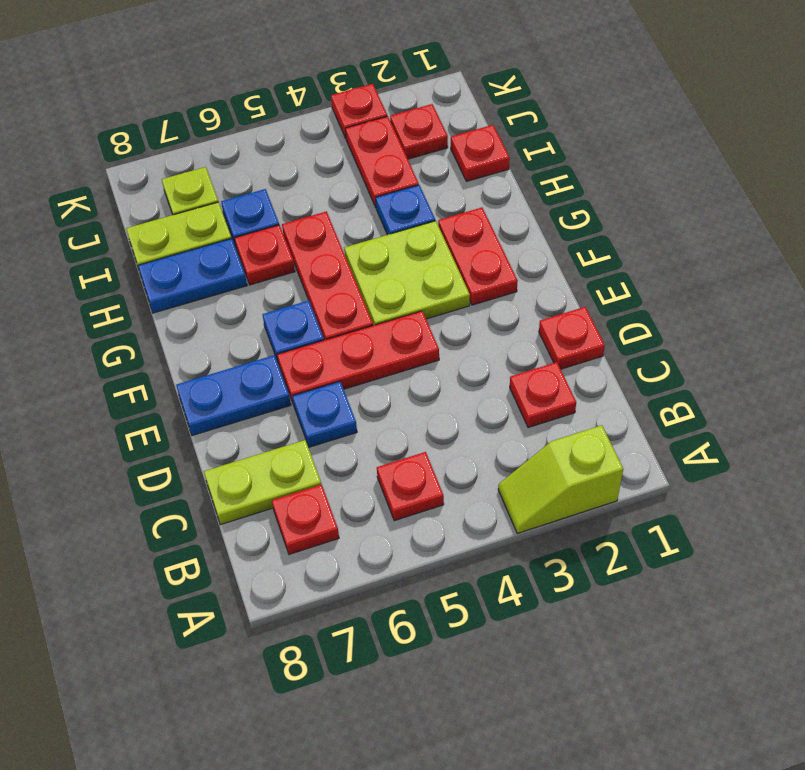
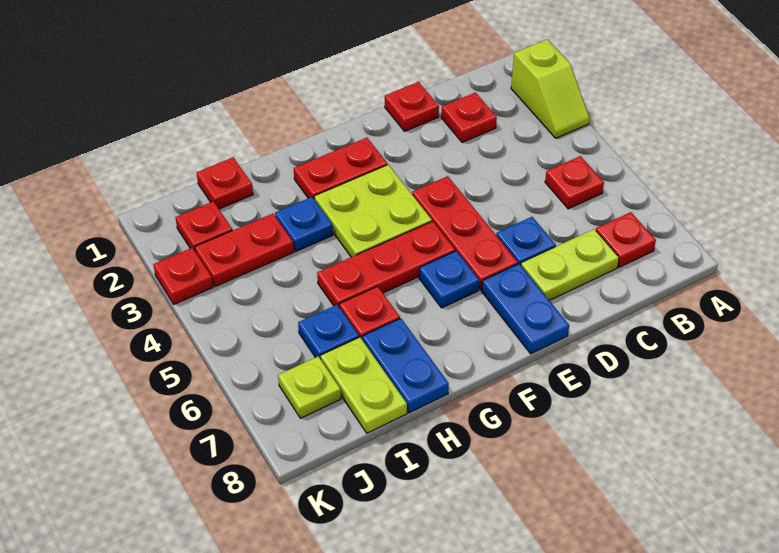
lime plate C7:C8 level 1 -> lime plate C7:D7 level 1

